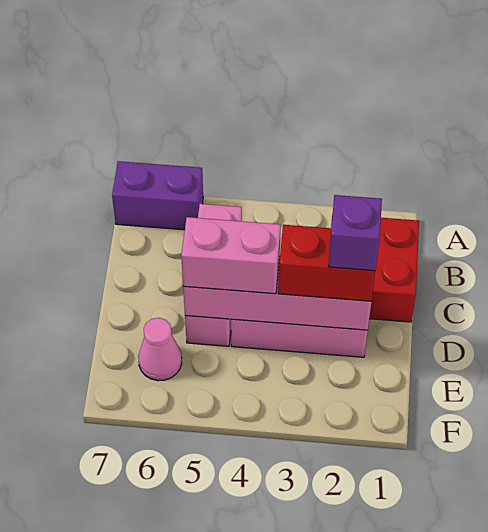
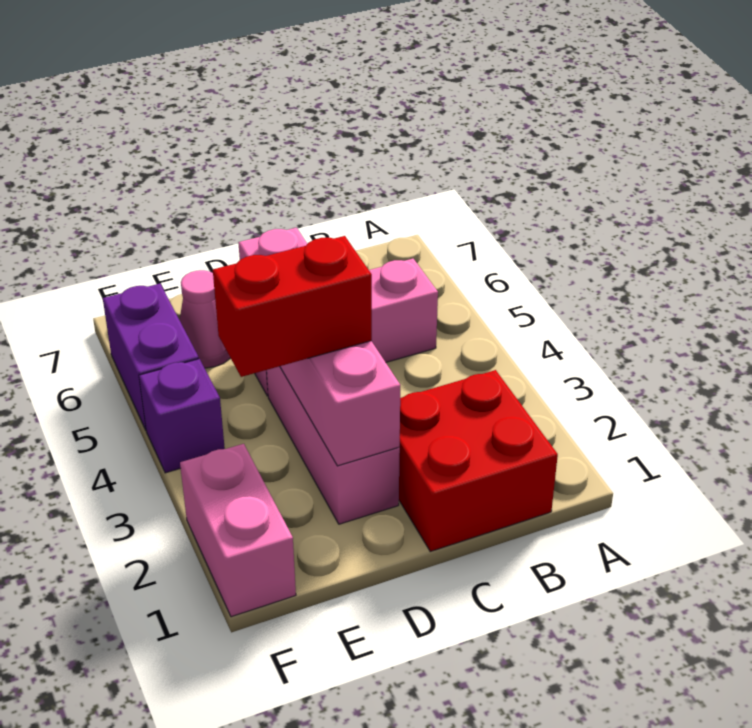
purple brick A6:A7 level 1 -> purple brick F5:F6 level 1
red brick D2:D3 level 3 -> red brick D3:E3 level 3
purple brick D2 level 4 -> purple brick F4 level 1
pink brick D4:D5 level 3 -> pink brick F1:F2 level 1

